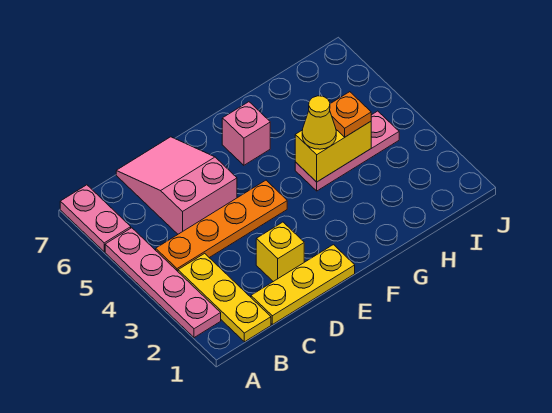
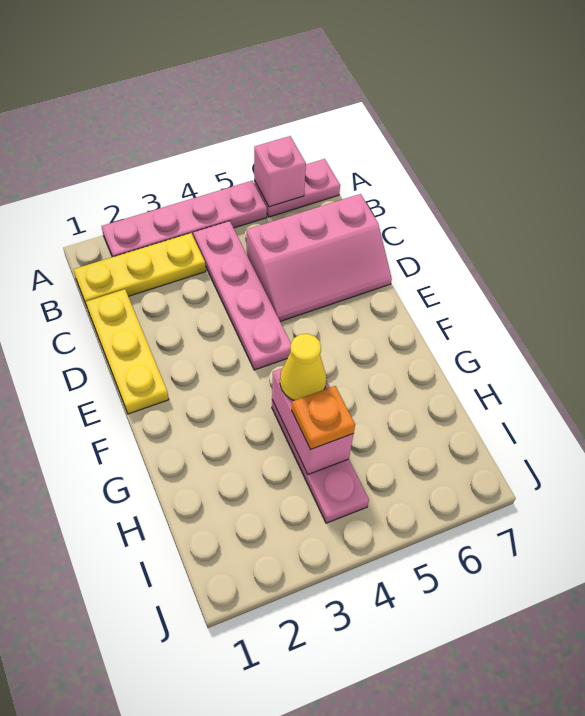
orange plate B4:E4 level 1 -> pink plate B4:E4 level 1
pink slope C5:D7 level 1 top 5 -> pink slope C5:D7 level 1 top C
yellow brick D2 level 1 -> none
pink brick F6 level 1 -> pink brick A6 level 2
yellow brick G4:H4 level 2 -> pink brick G4:H4 level 2

